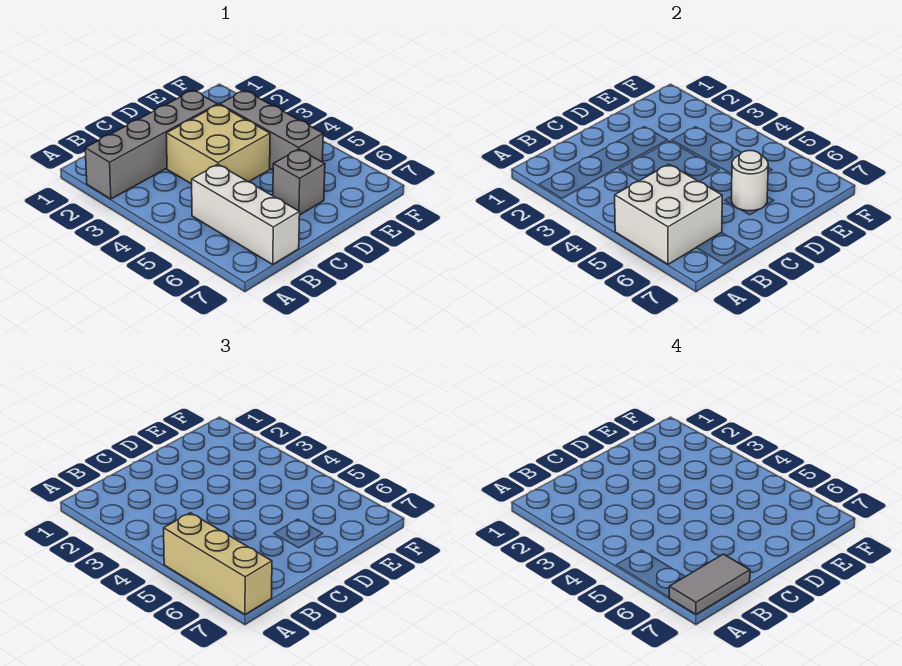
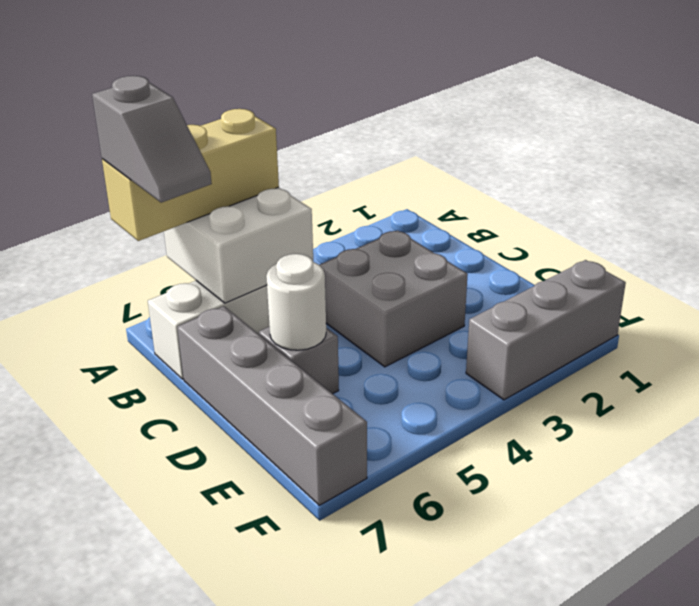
grey brick A2:D2 level 1 -> grey brick C7:F7 level 1
grey tile A7:B7 level 4 -> grey slope A7:B7 level 4 top A
tan brick C3:D4 level 1 -> grey brick C3:D4 level 1
grey brick E3:E5 level 1 -> grey brick F1:F3 level 1

